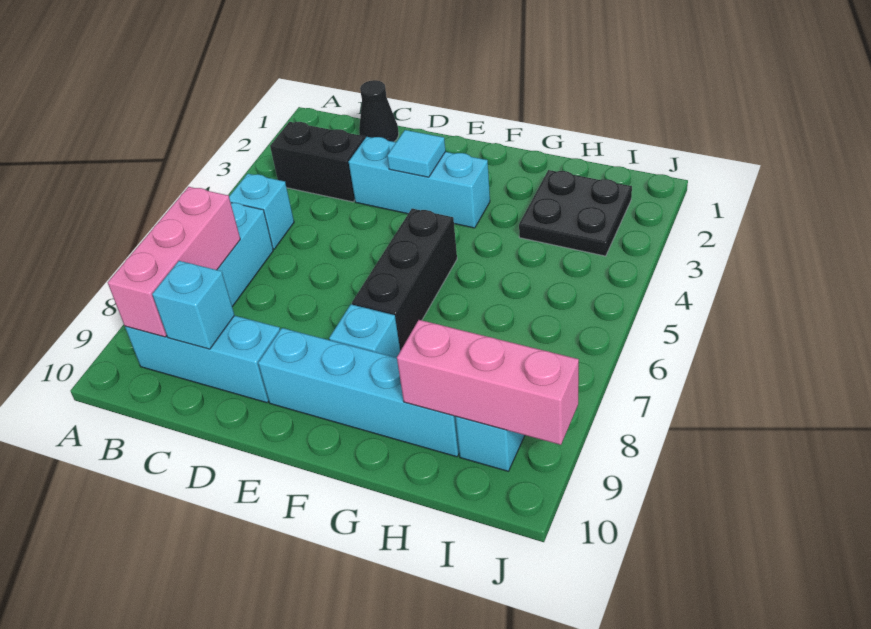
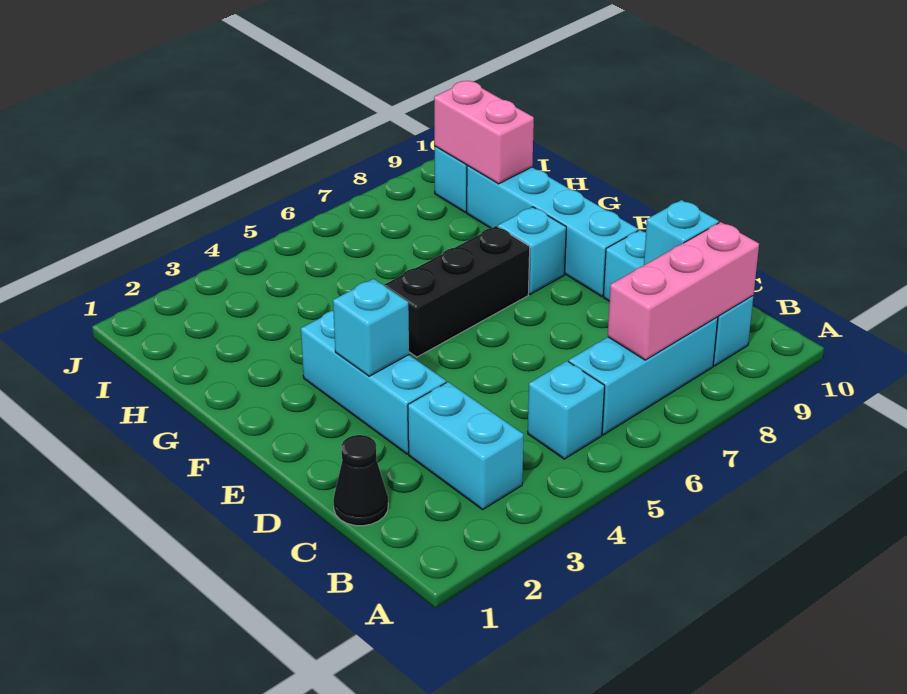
black brick B3:C3 level 1 -> cyan brick B3:C3 level 1
cyan tile E3 level 2 -> cyan brick E3 level 2
black plate H2:I3 level 1 -> none
pink brick H9:J9 level 2 -> pink brick H9:I9 level 2

